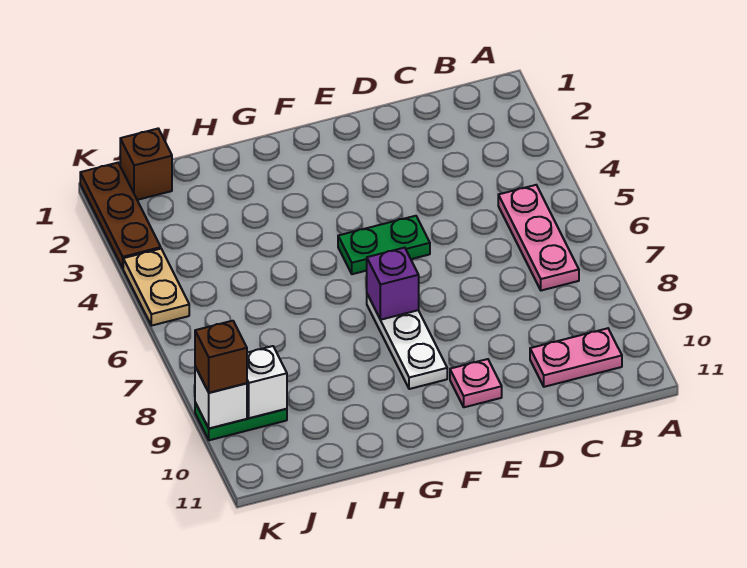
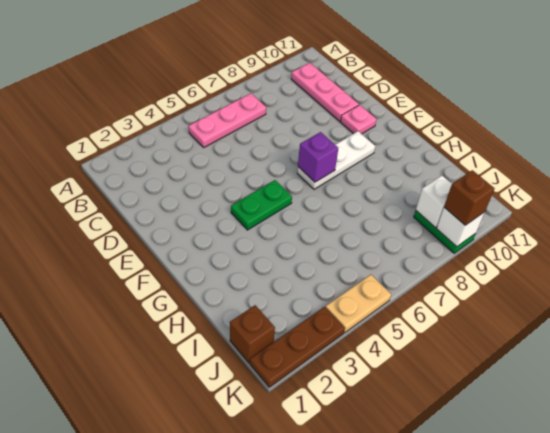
pink plate B10:C10 level 1 -> pink plate B10:D10 level 1
green plate E5:F5 level 1 -> green plate F4:F5 level 1

